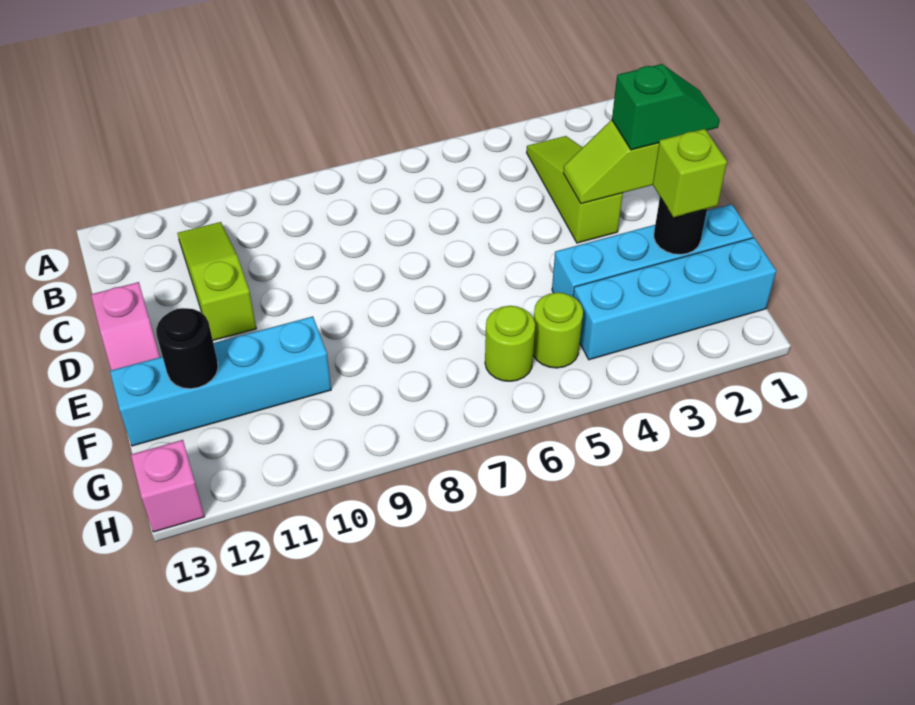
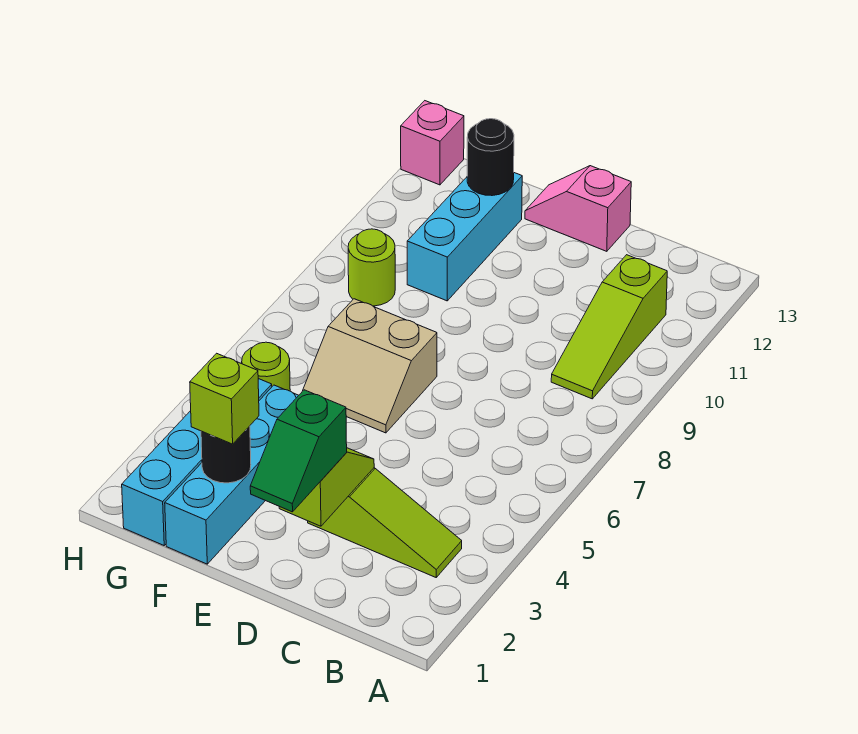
lime slope B11:D11 level 1 top D -> lime slope B9:B11 level 1 top 11
none -> tan slope E6:F7 level 1 top 7
cyan brick F10:F13 level 1 -> cyan brick F10:F12 level 1
lime round brick G6 level 1 -> lime round brick G9 level 1

